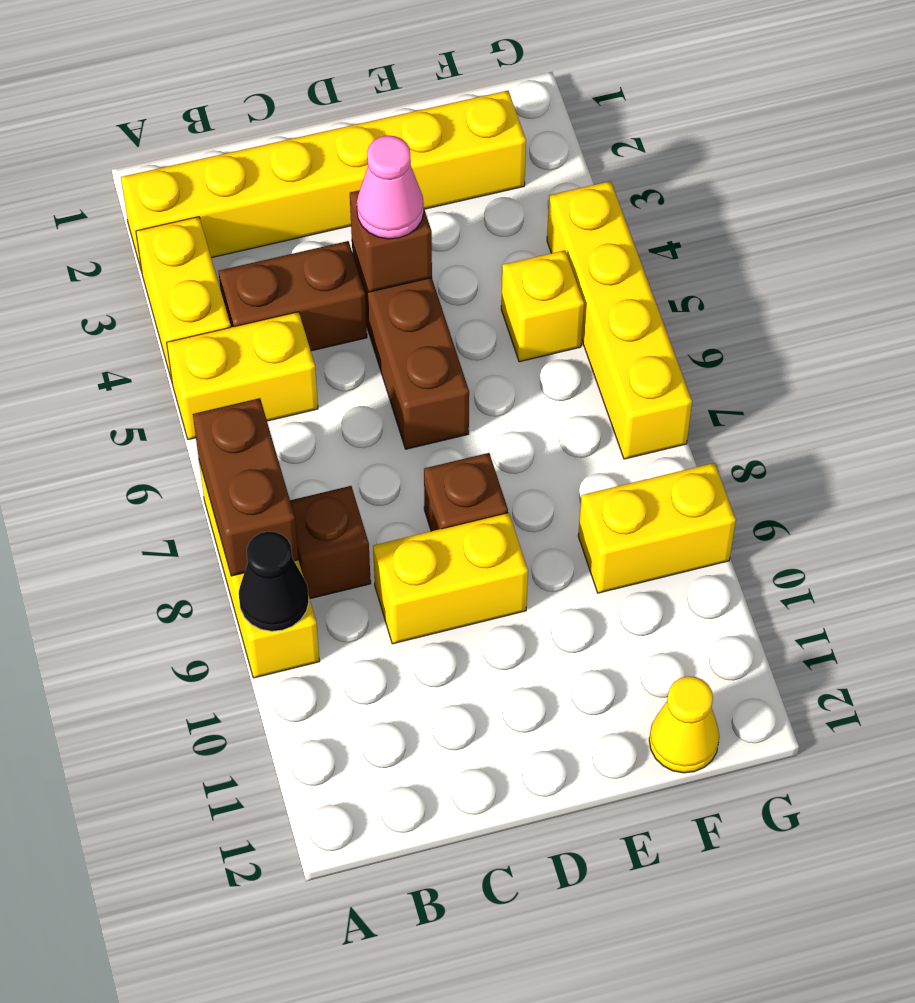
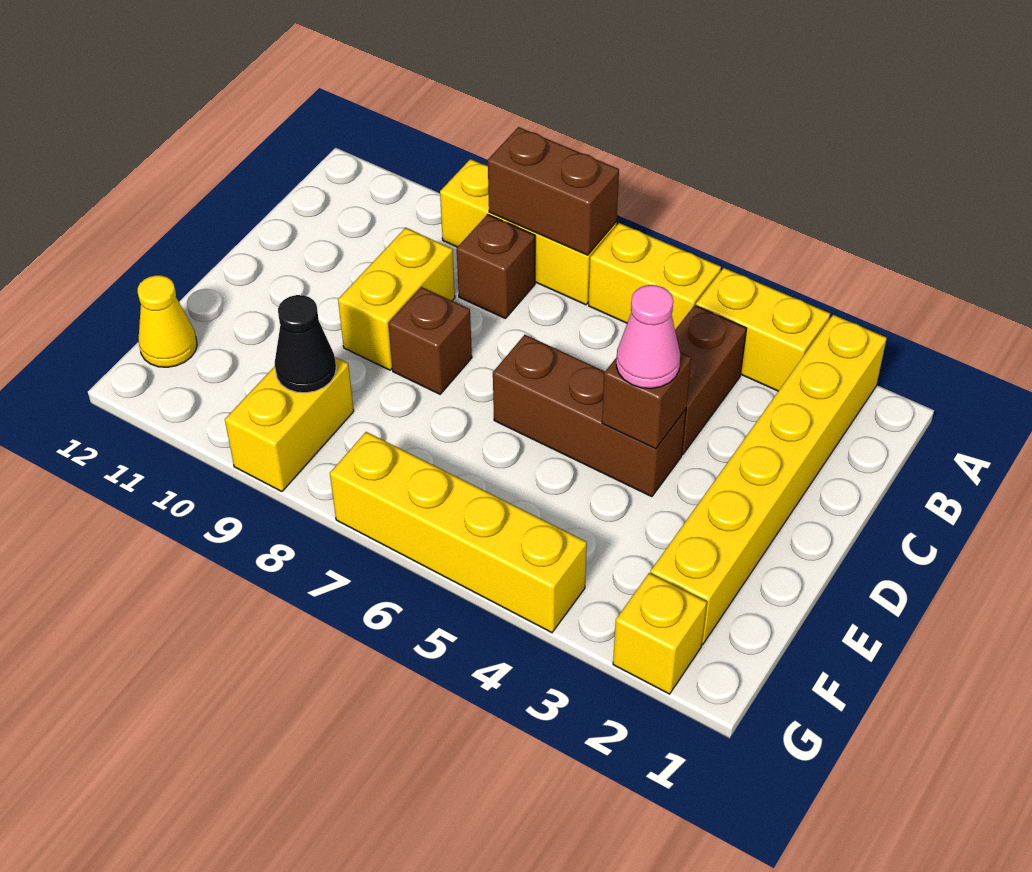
yellow brick A5:B5 level 1 -> yellow brick A5:A6 level 1
black cone A9 level 2 -> black cone F9 level 2
yellow brick F5 level 1 -> yellow brick G2 level 1

